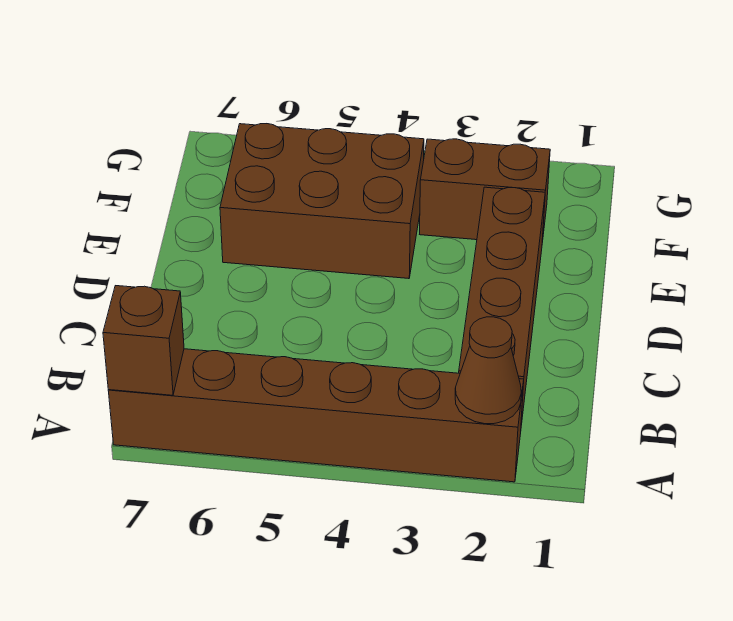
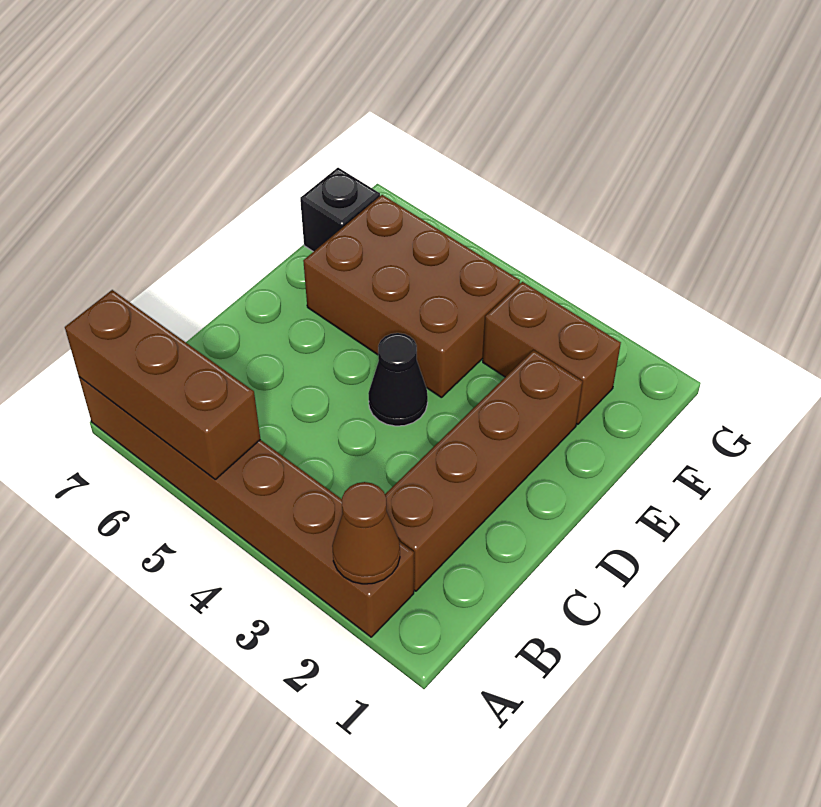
brown brick A7 level 2 -> brown brick A5:A7 level 2
none -> black cone D4 level 1
none -> black brick F7 level 1

